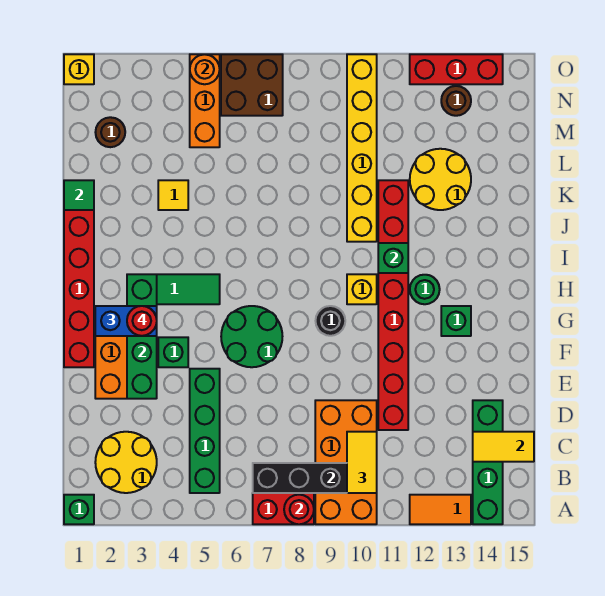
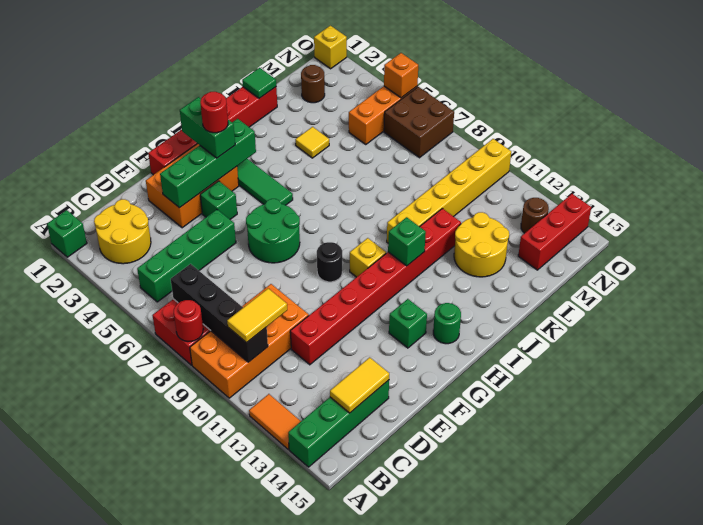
yellow tile C14:C15 level 2 -> yellow tile C14:D14 level 2
blue brick G2:G3 level 3 -> green brick G2:G3 level 3
green round brick H12 level 1 -> green round brick H14 level 1
orange round brick O5 level 2 -> orange brick O5 level 2
red brick O12:O14 level 1 -> red brick M14:O14 level 1

